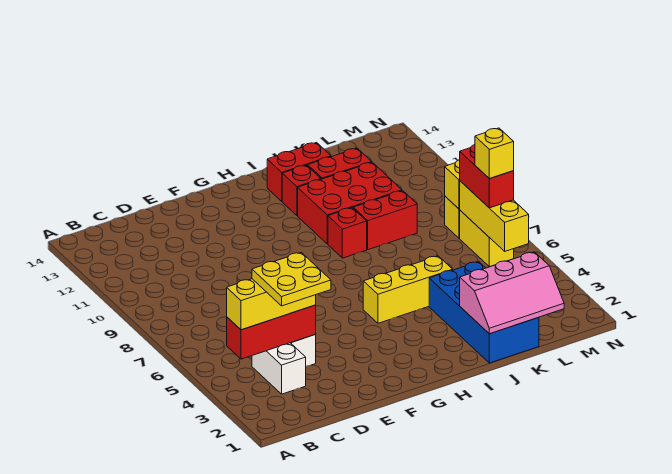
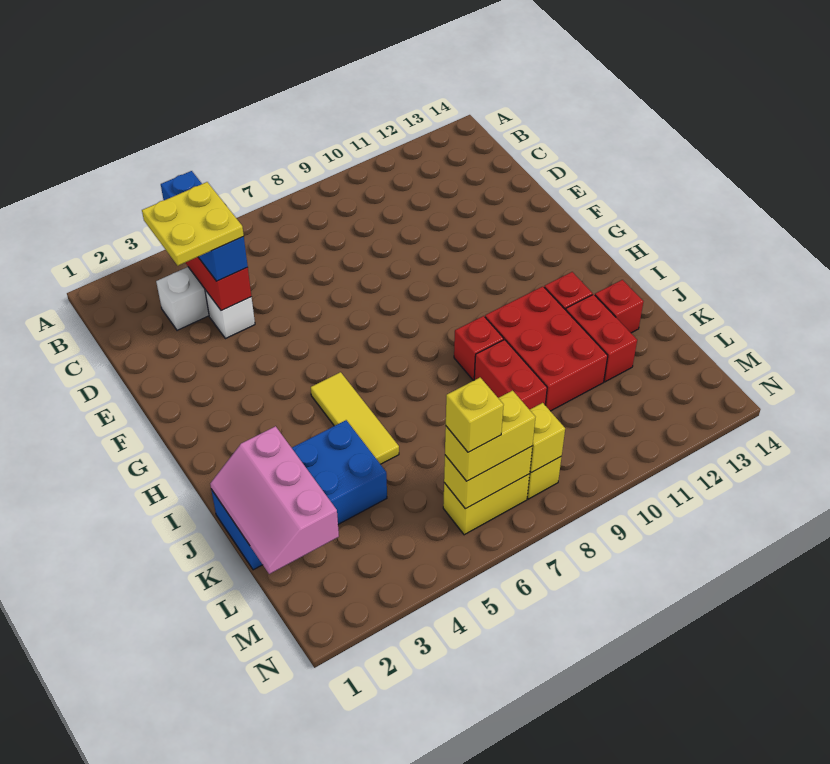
yellow brick B4:D4 level 3 -> blue brick B4:D4 level 3
yellow brick H5:J5 level 1 -> yellow tile H5:J5 level 1
red brick I13:J13 level 1 -> red brick J13 level 1
yellow brick M5:M7 level 2 -> yellow brick M6:M7 level 2
red brick M6:M7 level 3 -> yellow brick M6:M7 level 3

